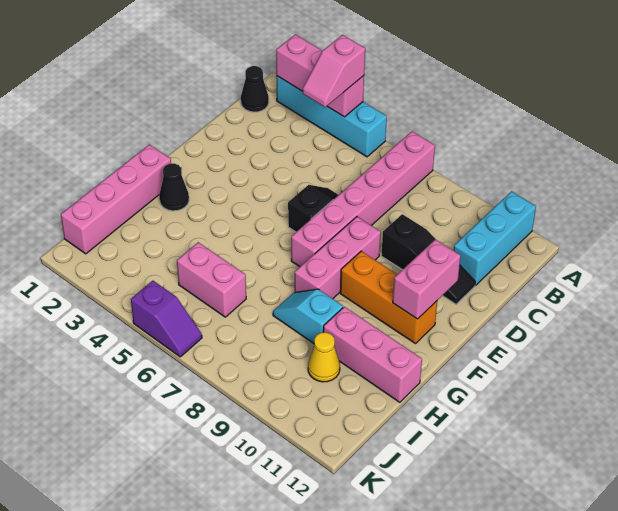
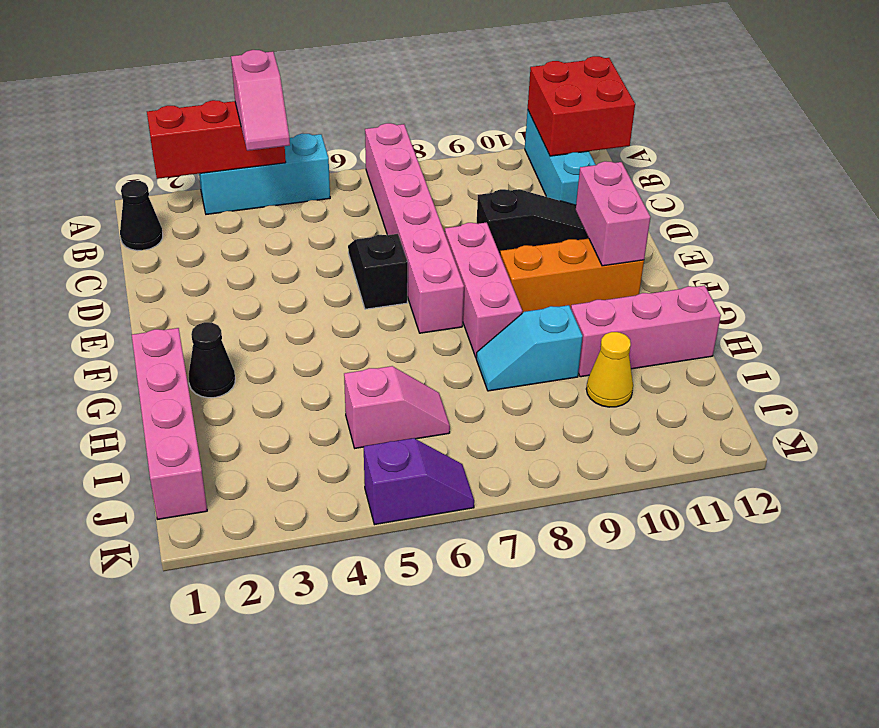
cyan brick A2:A5 level 1 -> cyan brick A3:A5 level 1
pink brick A2:A4 level 2 -> red brick A2:A4 level 2
none -> red brick A11:B12 level 2
pink brick I5:I6 level 1 -> pink slope I5:I6 level 1 top 5

